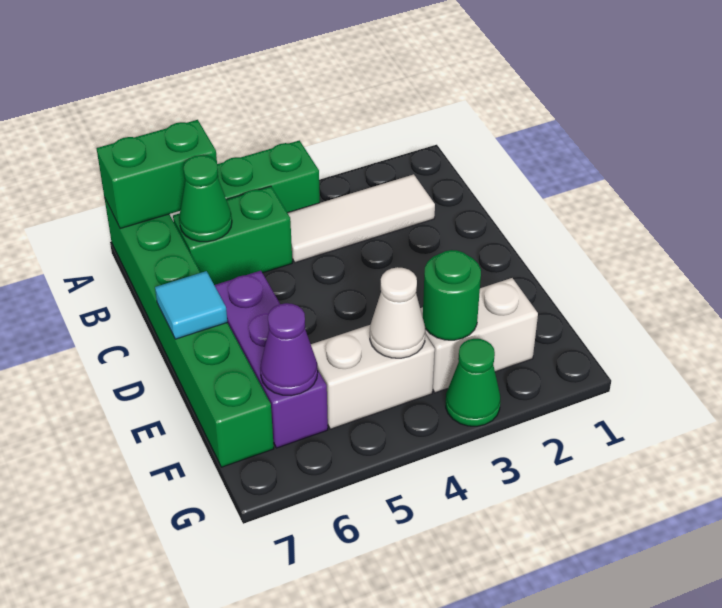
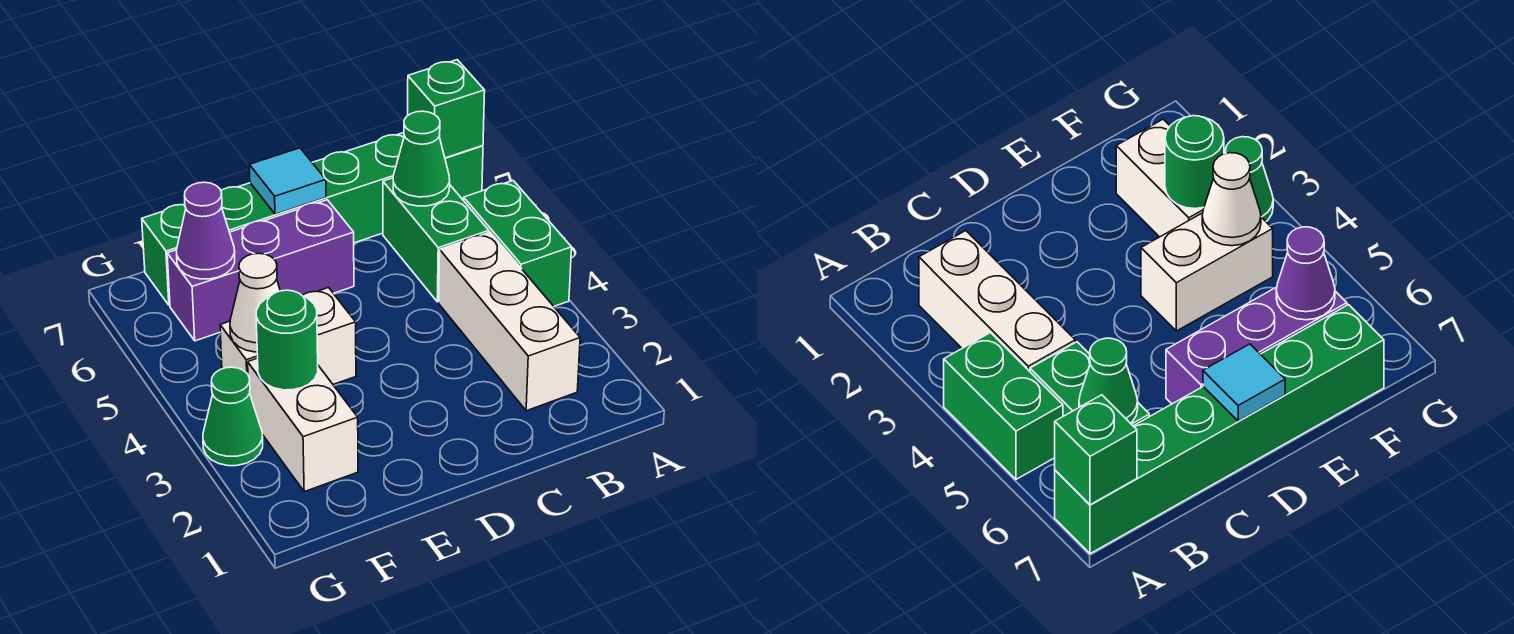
green brick A6:A7 level 2 -> green brick A7 level 2
white tile B2:B4 level 1 -> white brick B2:B4 level 1
white brick F4:F5 level 1 -> white brick E4:F4 level 1

